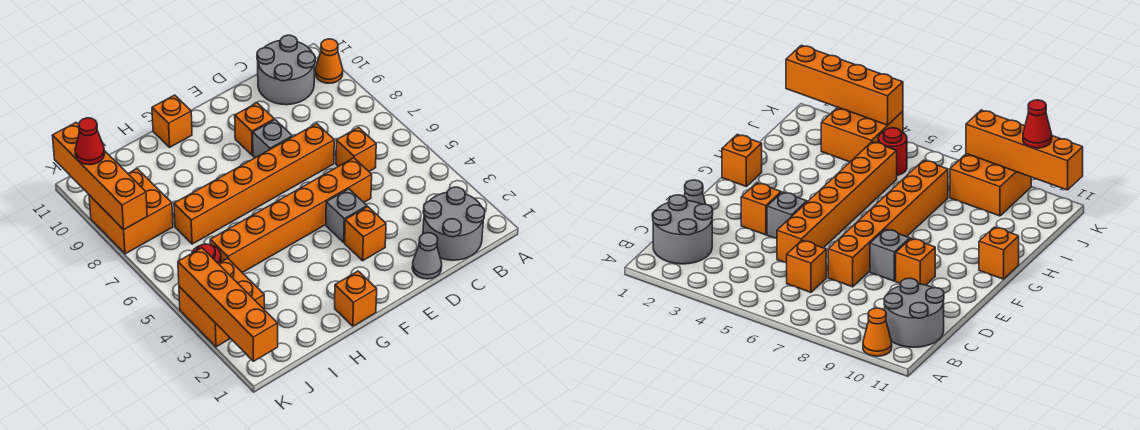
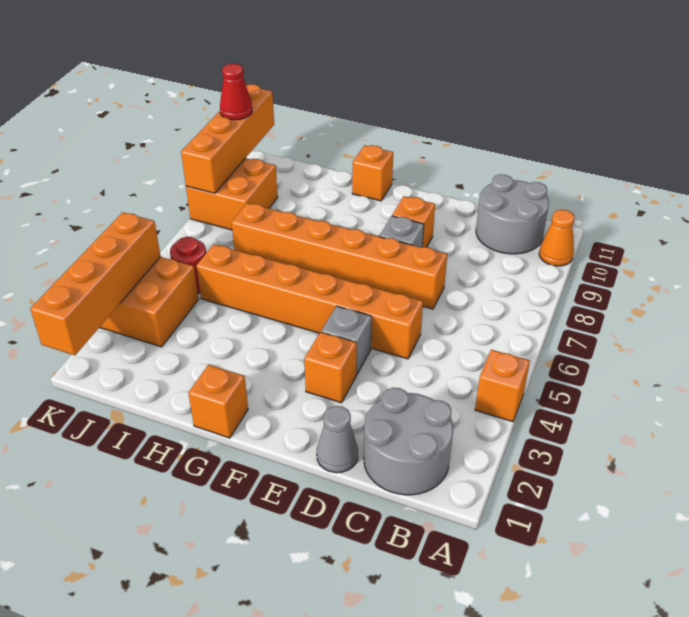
orange brick C6 level 1 -> orange brick A4 level 1

